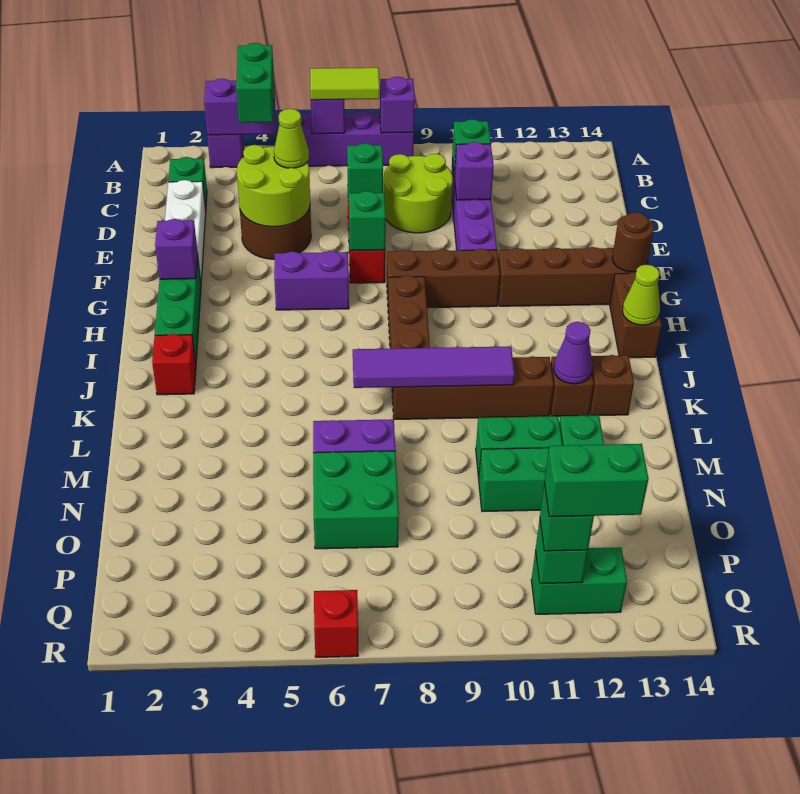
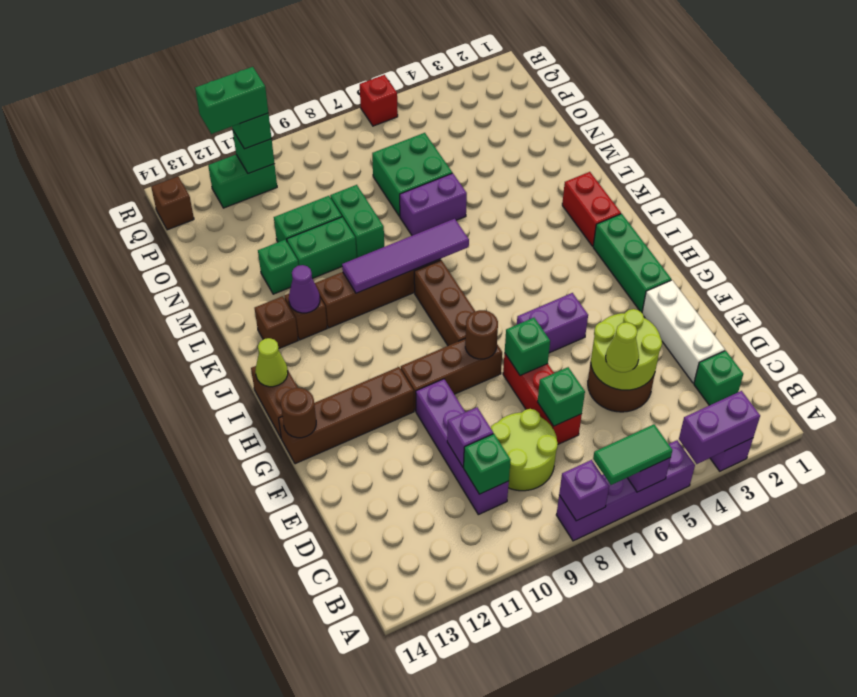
green brick A4:B4 level 3 -> green brick M9:N9 level 1
lime tile A6:A7 level 3 -> green tile A6:A7 level 3
purple brick G2 level 2 -> none
none -> brown round brick G8 level 2
red brick J2 level 1 -> red brick J2:K2 level 1
none -> brown brick Q14 level 1

